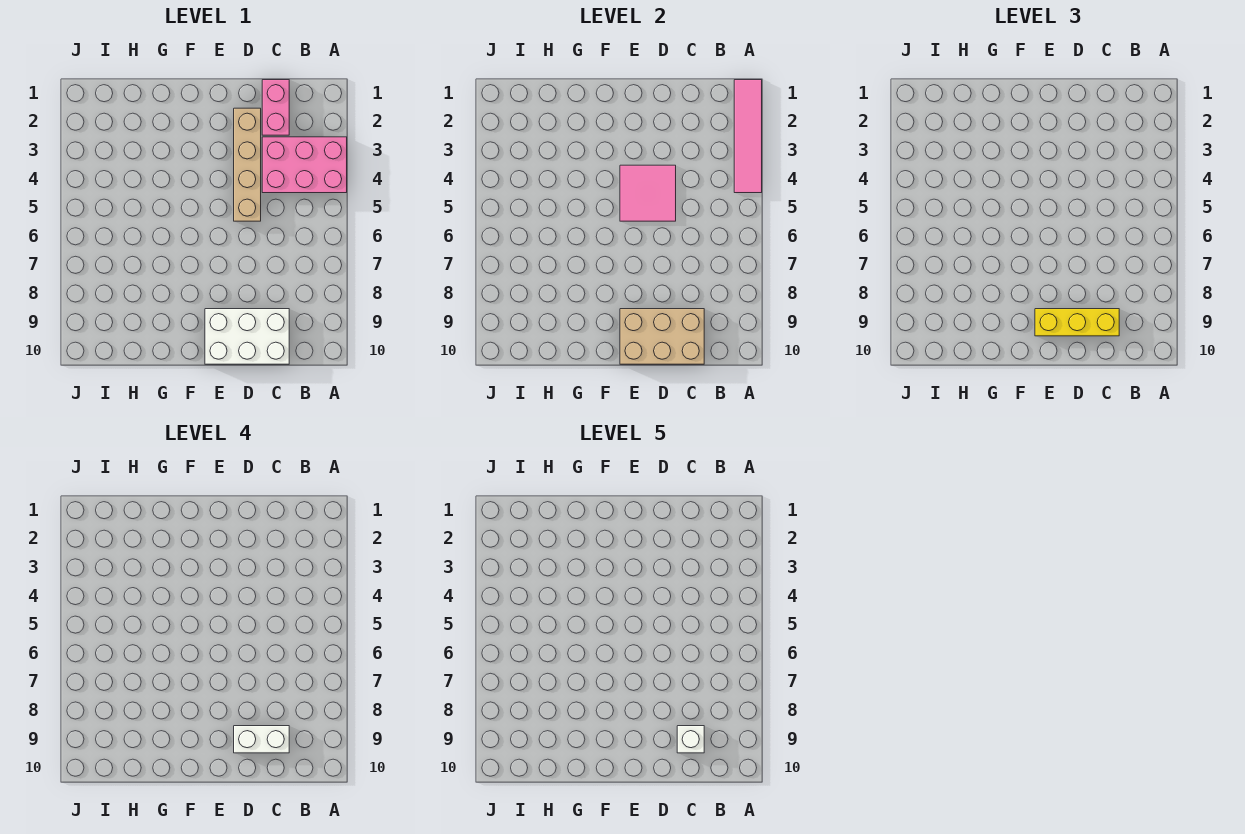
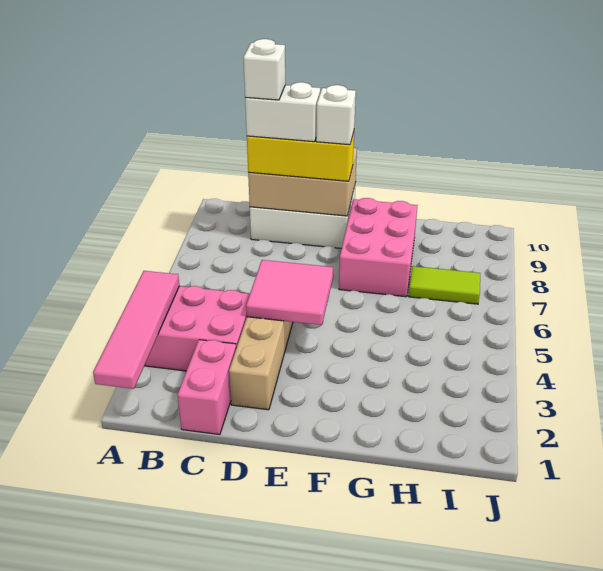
none -> white brick E9 level 4
none -> pink brick F7:G9 level 1
none -> lime tile H7:I7 level 1

